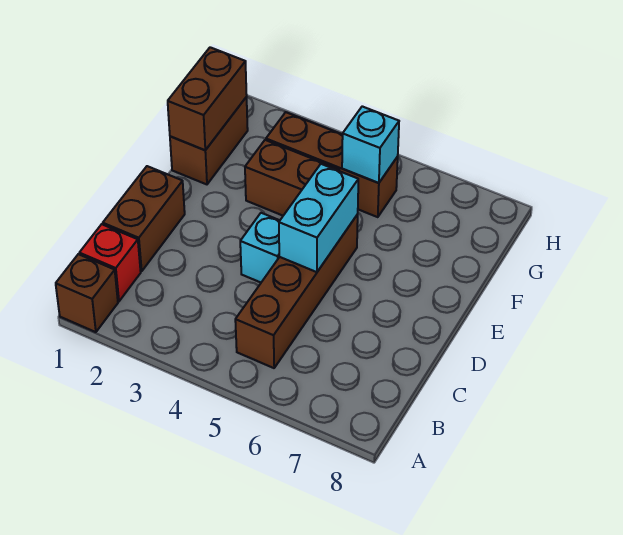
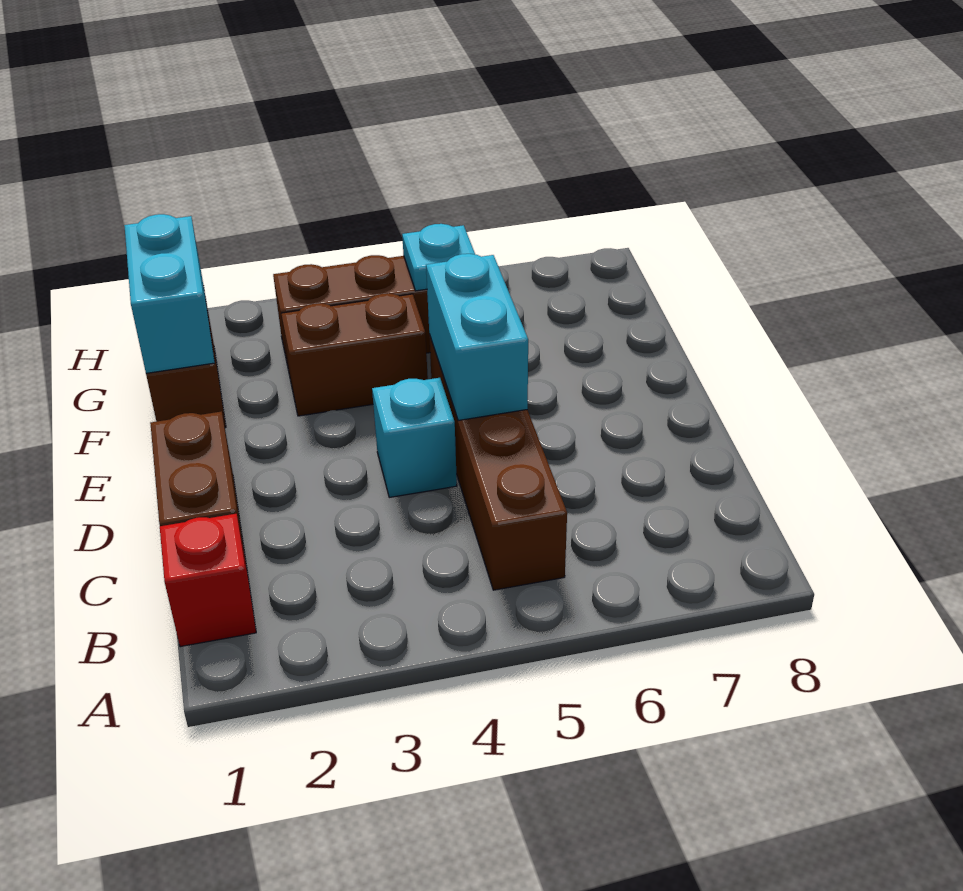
brown brick A1 level 1 -> none
brown brick F1:G1 level 2 -> cyan brick F1:G1 level 2
cyan brick G5 level 2 -> cyan plate G5 level 2

